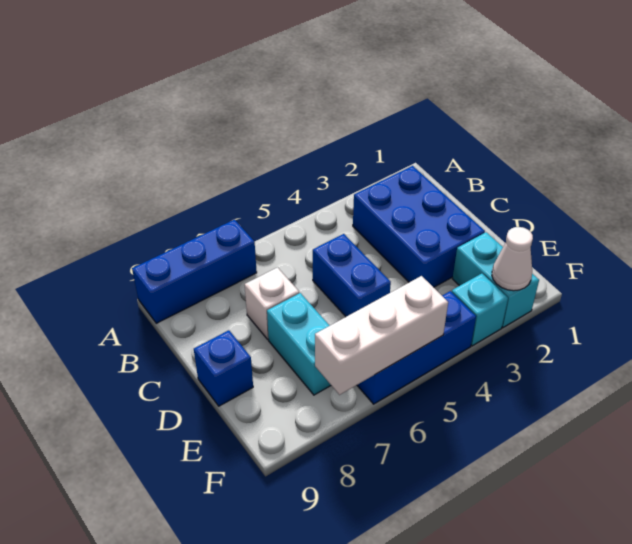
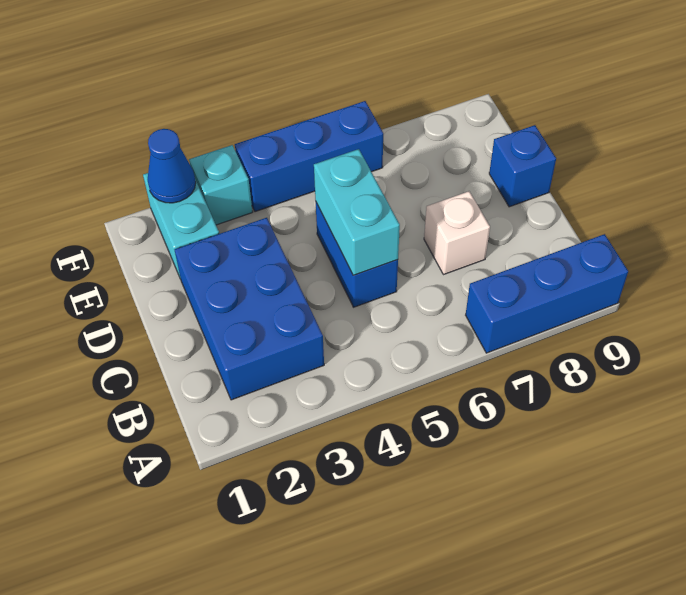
cyan brick D7:E7 level 1 -> cyan brick C5:D5 level 2
white cone F2 level 2 -> blue cone F2 level 2
white brick F5:F7 level 2 -> none

